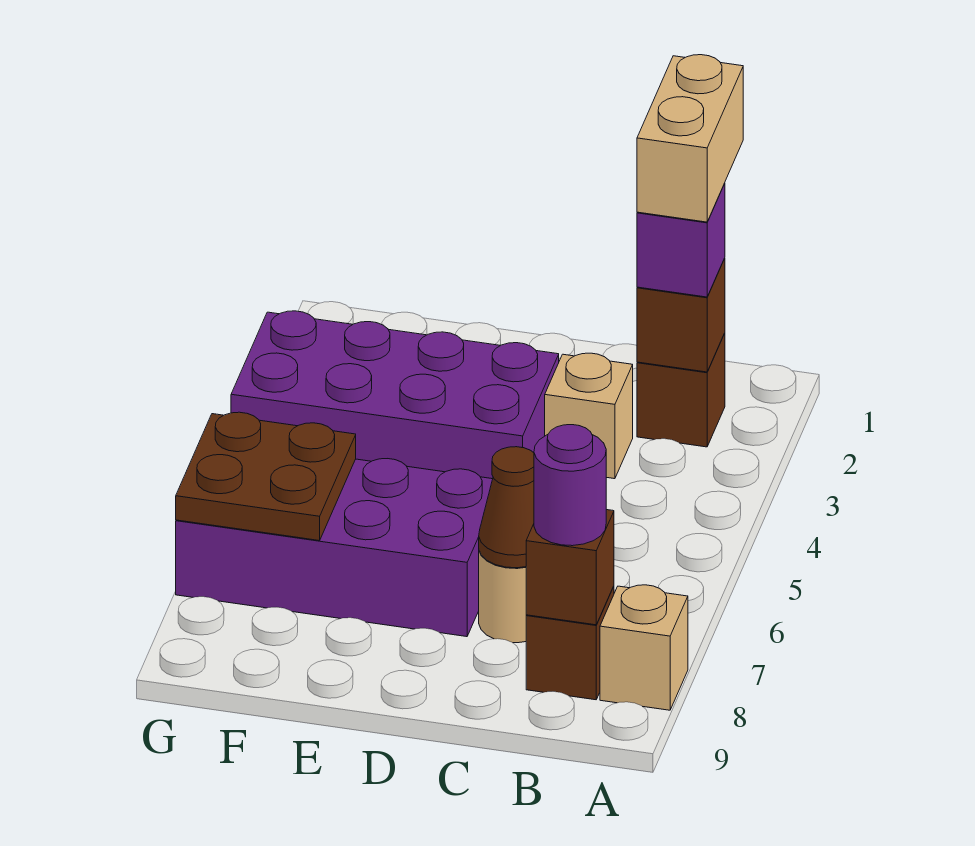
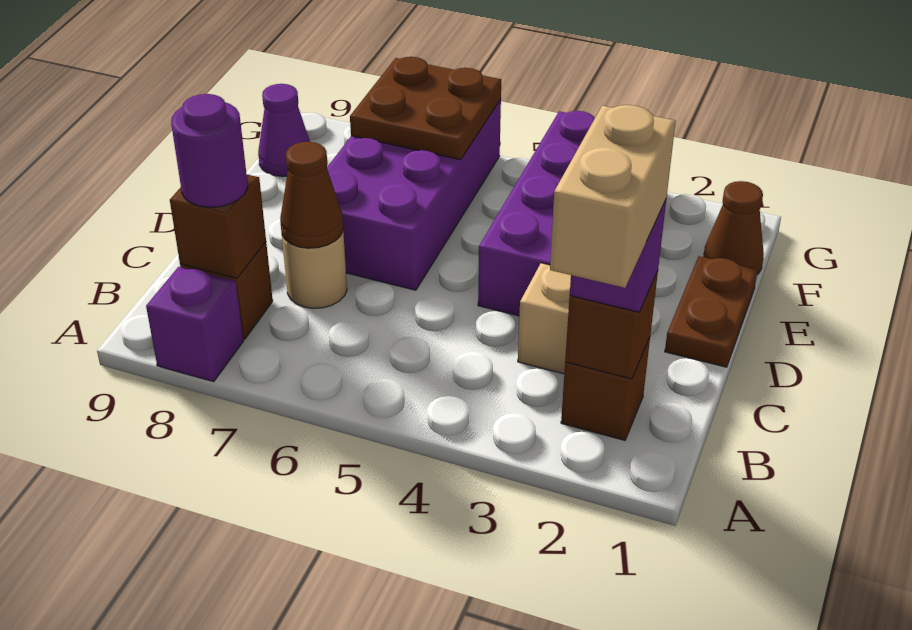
tan brick A8 level 1 -> purple brick A8 level 1
tan brick B1:B2 level 4 -> tan brick A2:B2 level 4
none -> brown plate D1:E1 level 1
none -> brown cone F1 level 1
none -> purple cone F9 level 1

